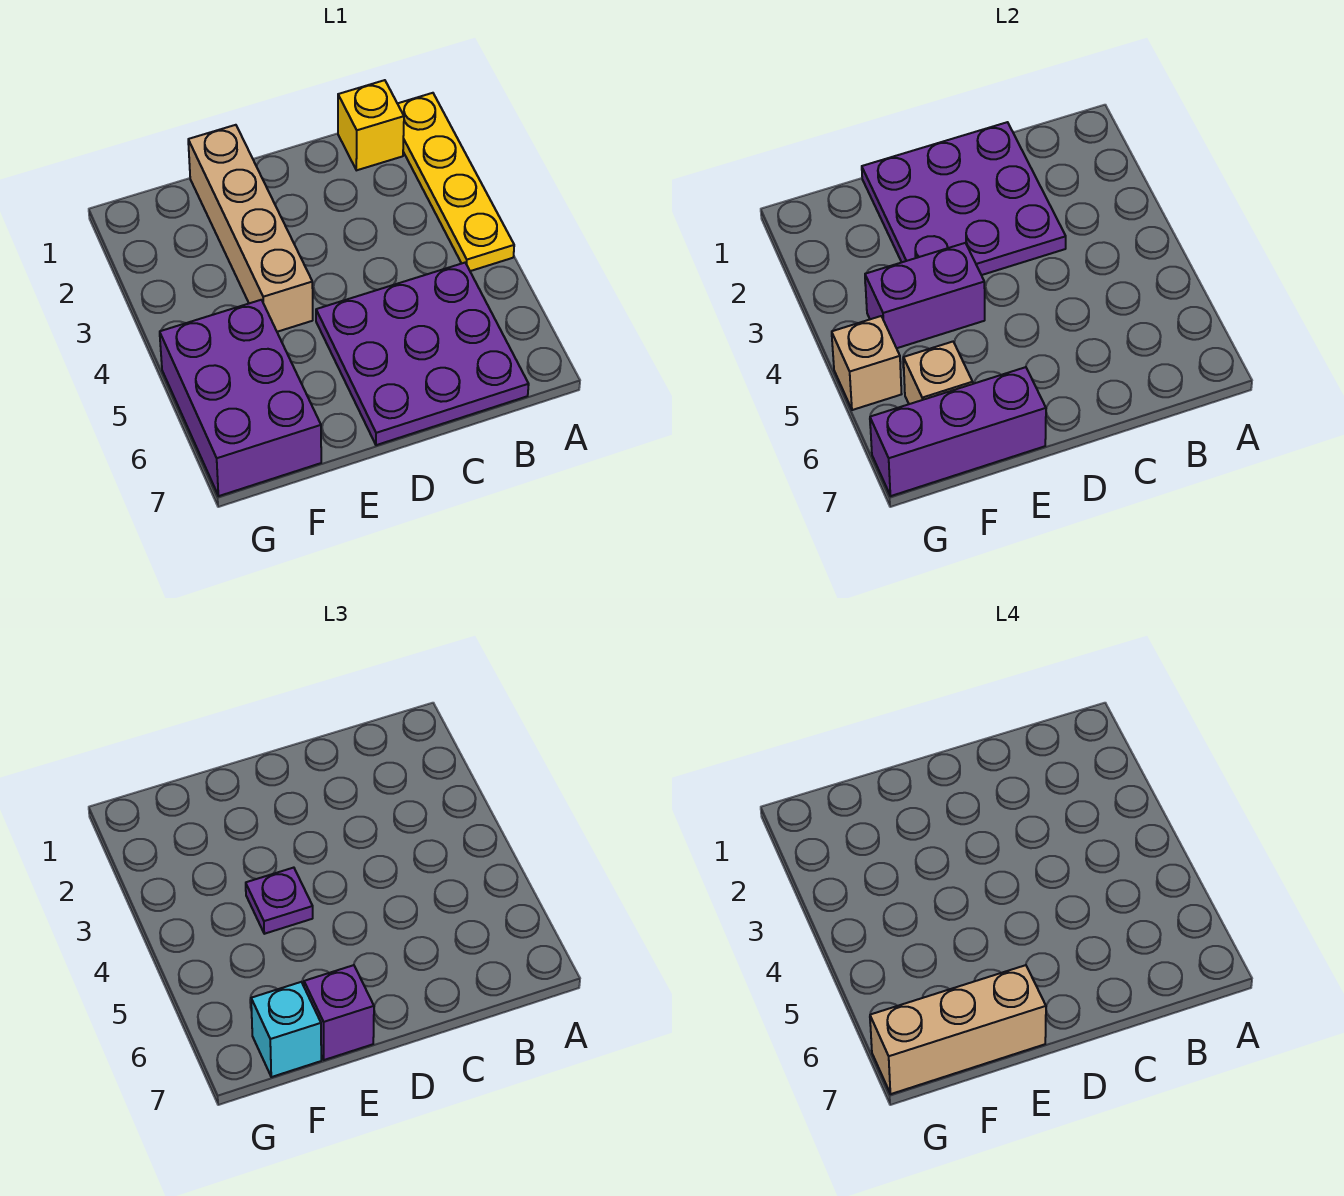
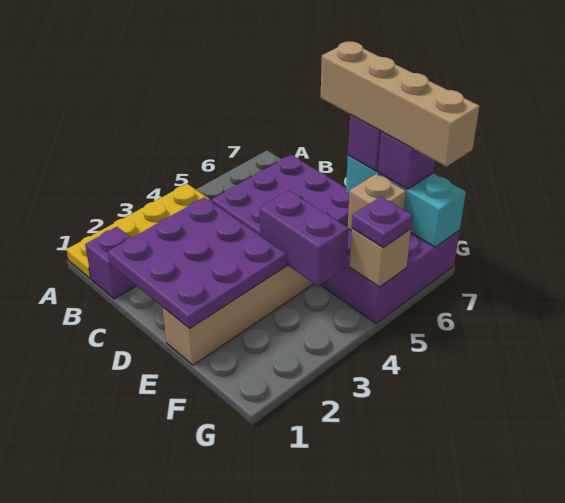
yellow brick B1 level 1 -> purple brick B1 level 1
purple plate E4 level 3 -> purple plate G5 level 3
purple brick E7:G7 level 2 -> cyan brick E7:G7 level 2
tan brick E7:G7 level 4 -> tan brick D7:G7 level 4
cyan brick F7 level 3 -> purple brick F7 level 3

